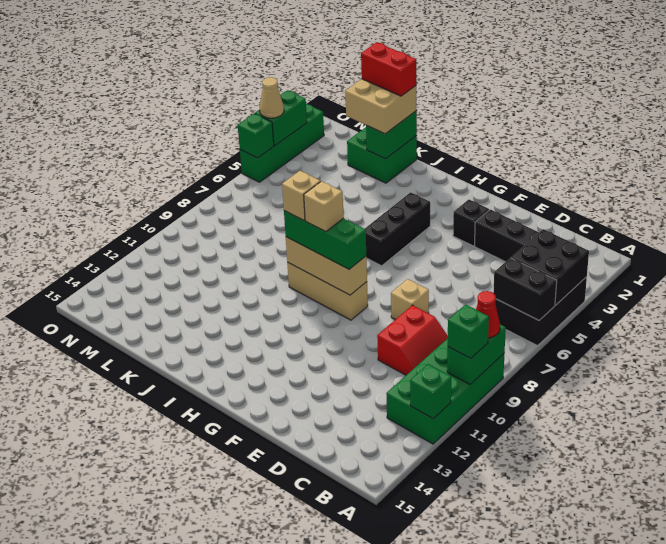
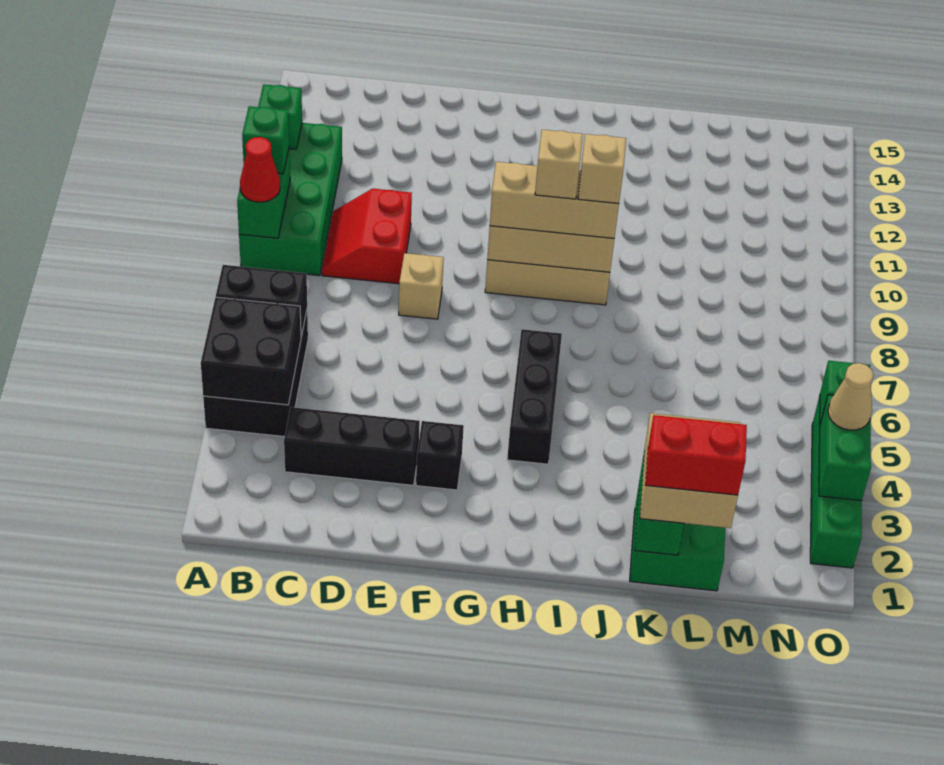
green brick G9:I9 level 3 -> tan brick G9:I9 level 3

